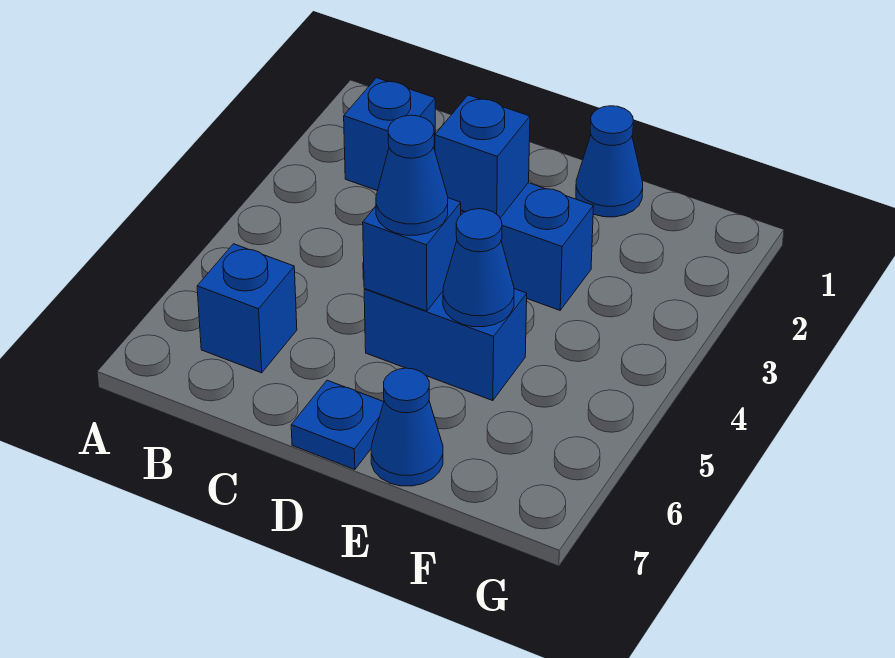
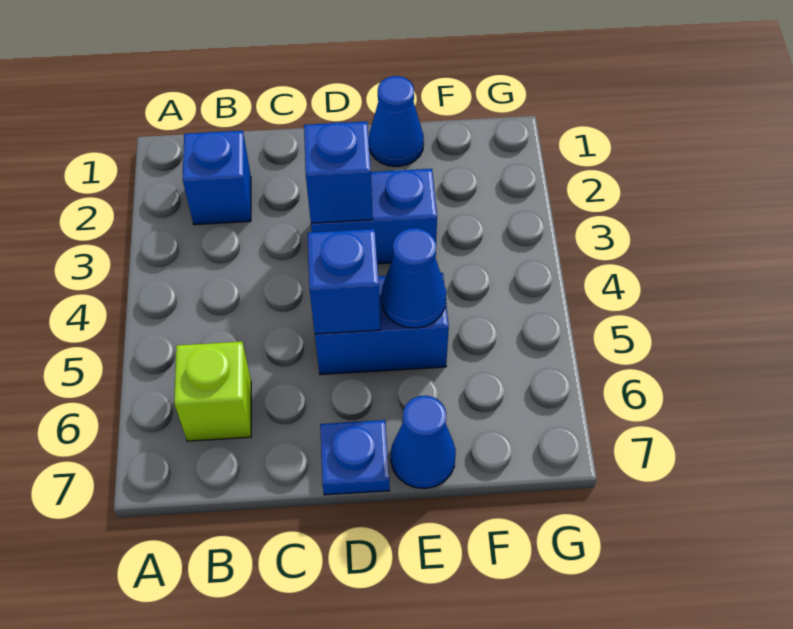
blue brick B6 level 1 -> lime brick B6 level 1
blue cone D5 level 3 -> none

